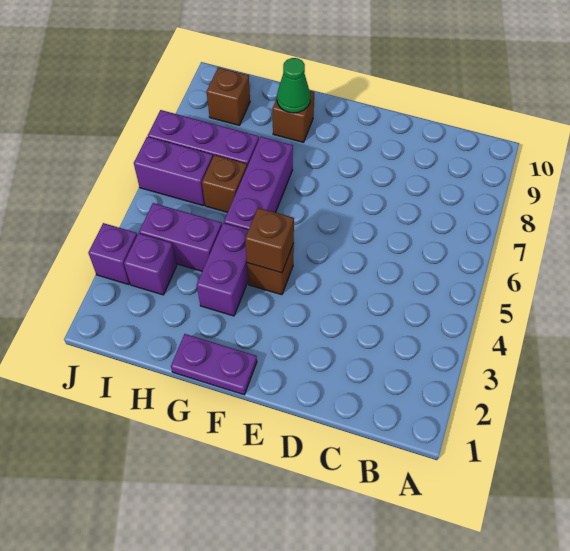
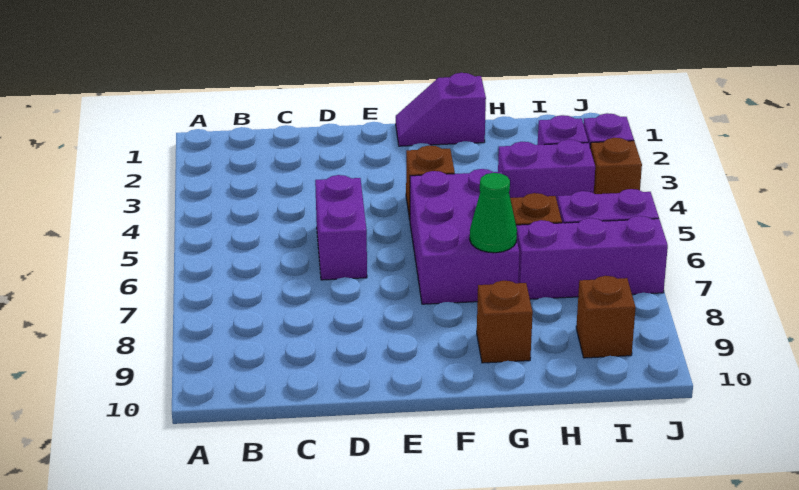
purple plate F1:G1 level 1 -> purple slope F1:G1 level 1 top G
brown brick F4 level 2 -> brown brick J4 level 1
purple brick G3:G4 level 1 -> purple brick D5:D6 level 1
purple brick G5:G7 level 1 -> purple brick F5:G7 level 1
green cone G9 level 2 -> green cone G7 level 2

